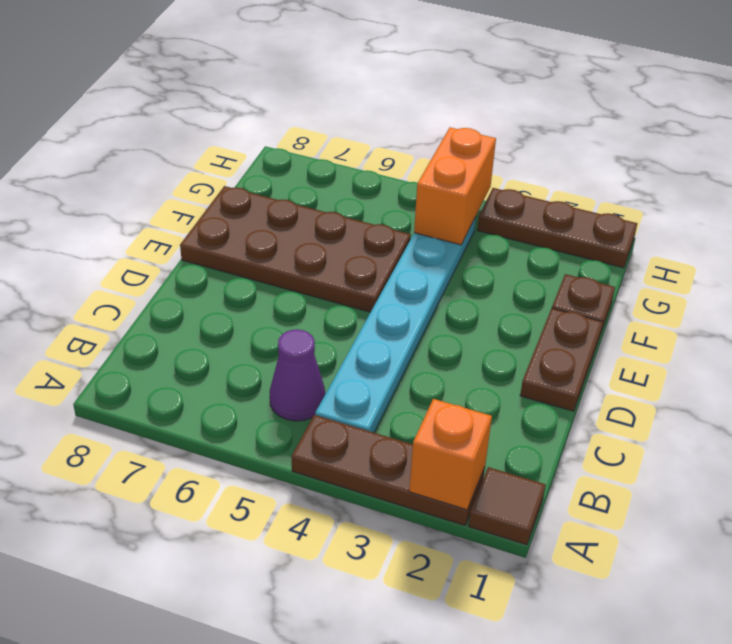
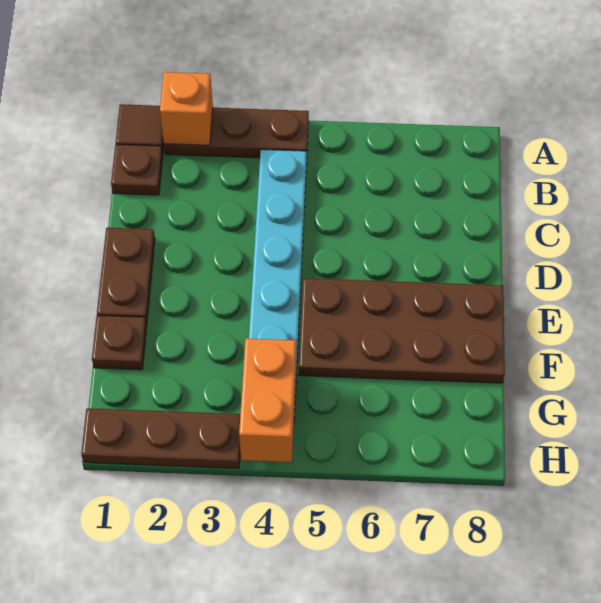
none -> brown plate B1 level 1
purple cone B5 level 1 -> none

